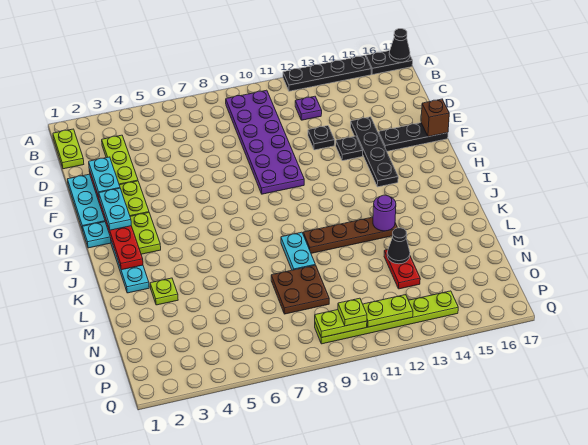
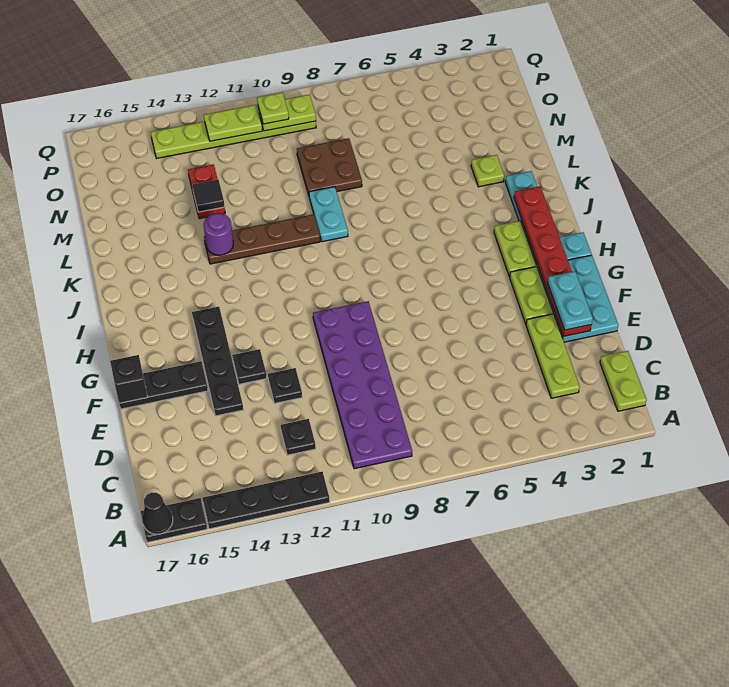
purple plate C12 level 1 -> black plate C12 level 1
brown brick F17 level 2 -> black brick F17 level 2
cyan plate G2:H2 level 3 -> none
black cone M13 level 2 -> black tile M13 level 2

